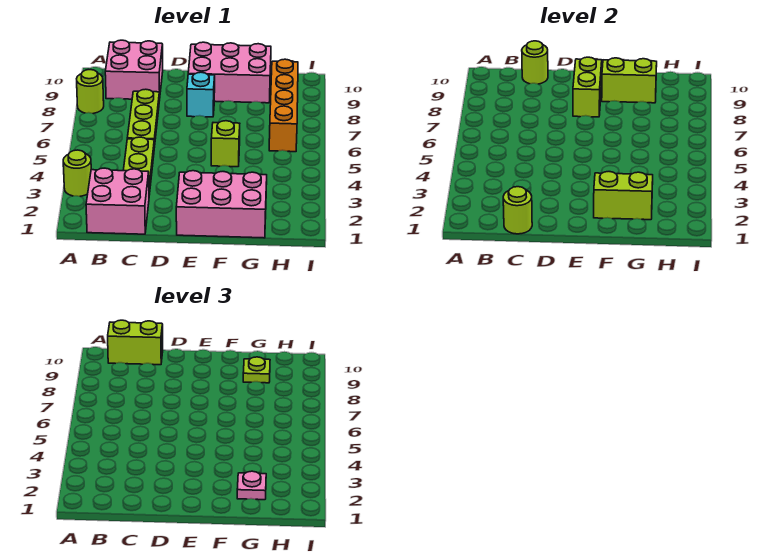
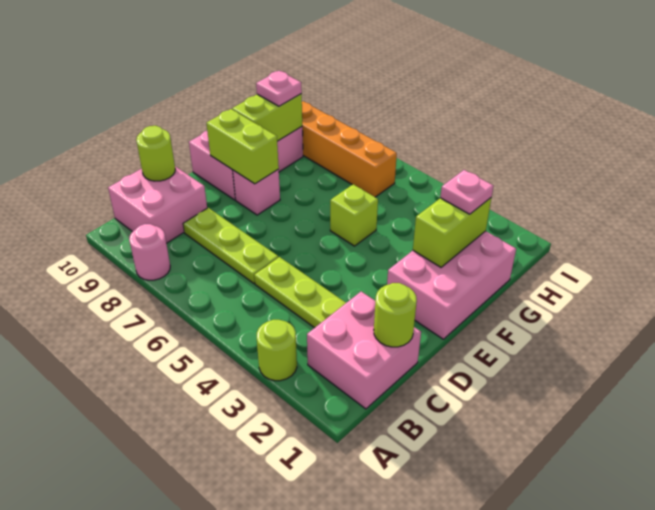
lime round brick A8 level 1 -> pink round brick A8 level 1
lime brick B10:C10 level 3 -> none
cyan brick E8 level 1 -> pink brick E8 level 1
lime plate G9 level 3 -> pink plate G9 level 3

